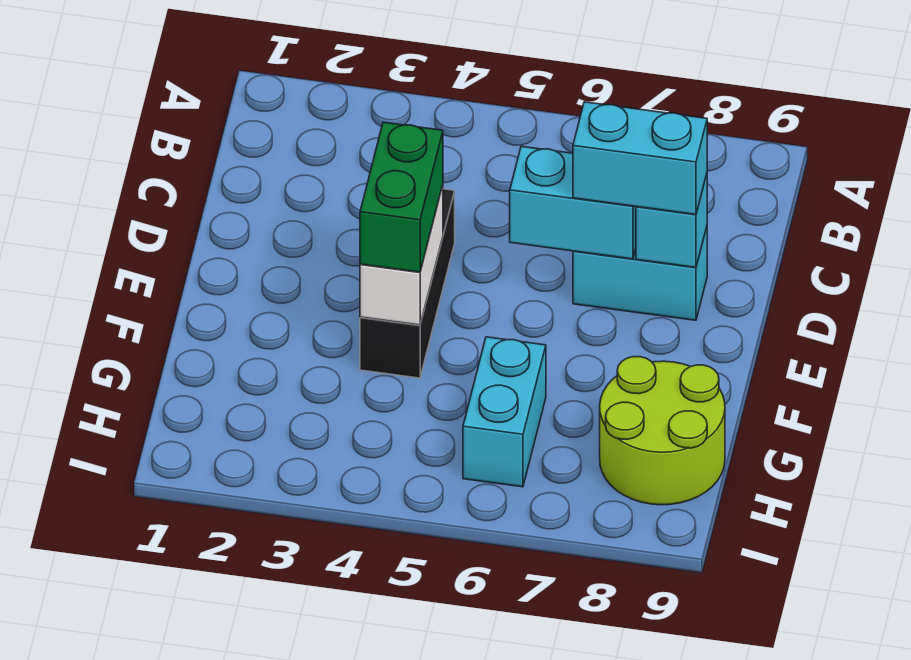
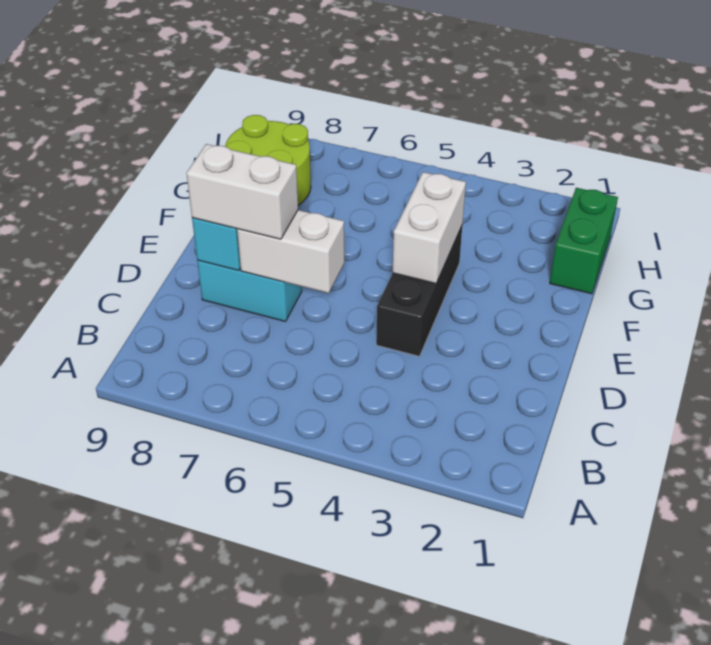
cyan brick D6:D7 level 2 -> white brick D6:D7 level 2
cyan brick D7:D8 level 3 -> white brick D7:D8 level 3
green brick E4:F4 level 3 -> green brick G1:H1 level 1
cyan brick G6:H6 level 1 -> none

